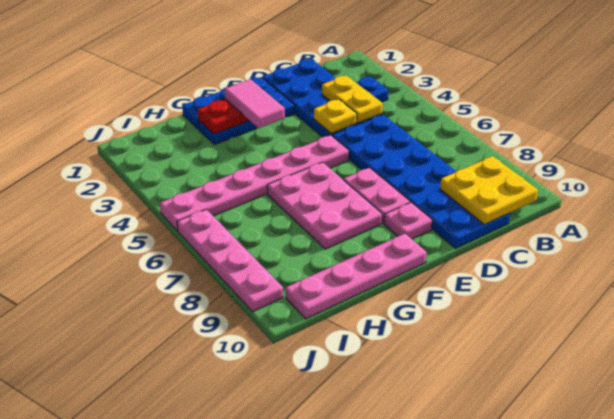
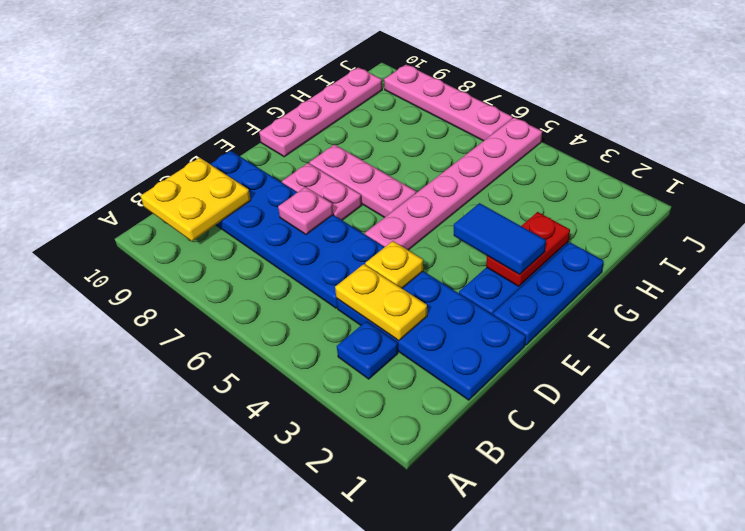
pink plate E9 level 1 -> pink plate D7 level 2
pink tile F2:F3 level 3 -> blue tile F2:F3 level 3
pink plate F6:G8 level 1 -> pink plate F6:F8 level 1

